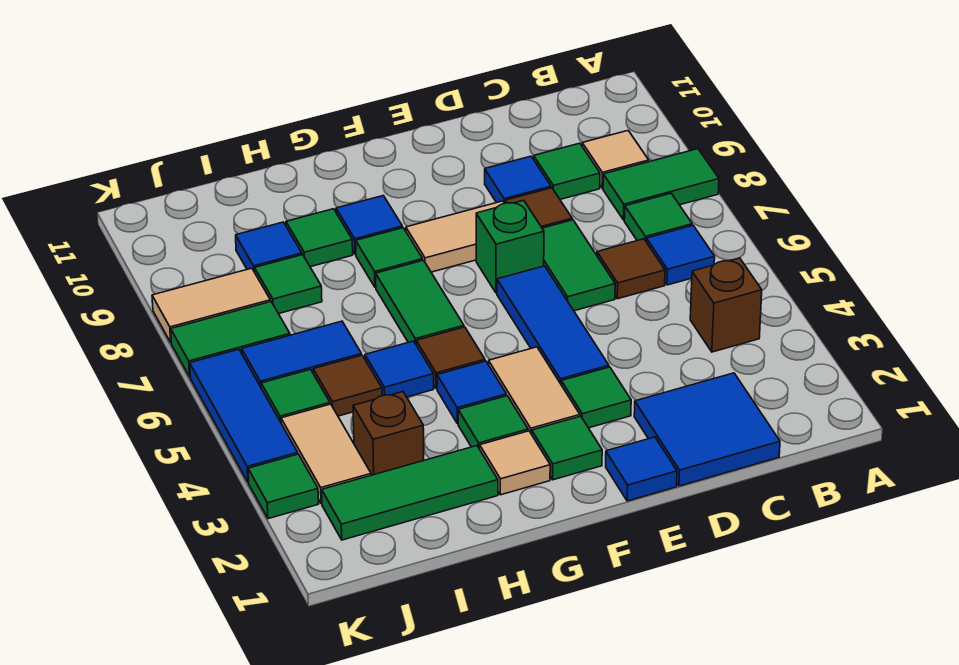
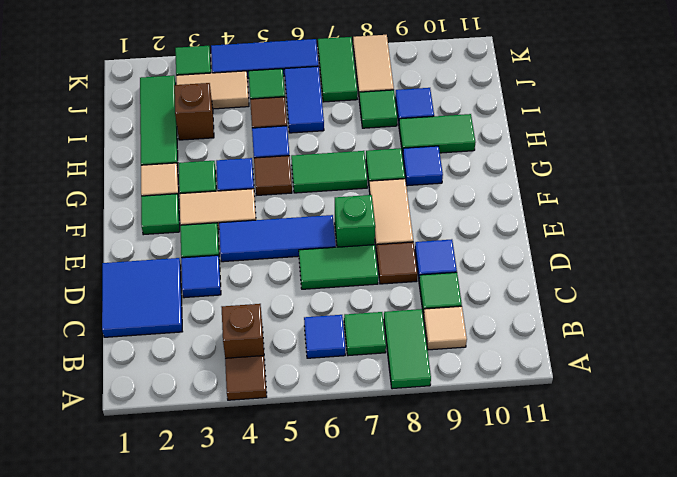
brown tile C6 level 1 -> brown tile A4 level 1
blue tile E1 level 1 -> blue tile D3 level 1
green tile H9 level 1 -> green tile H9:H10 level 1

